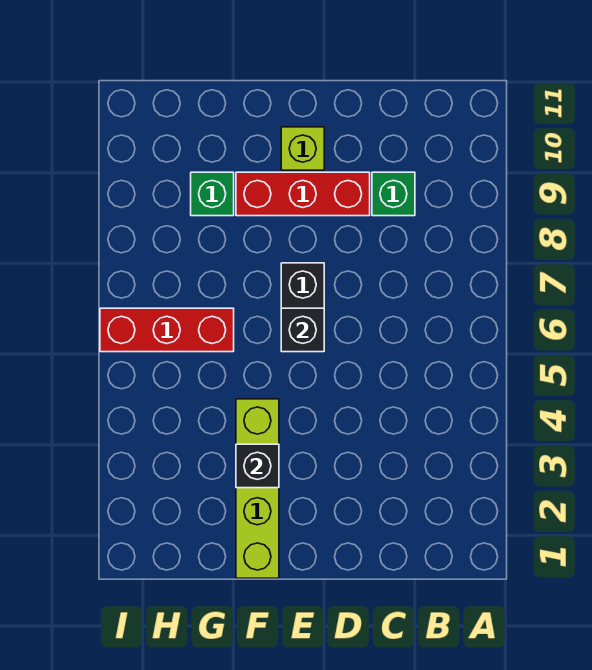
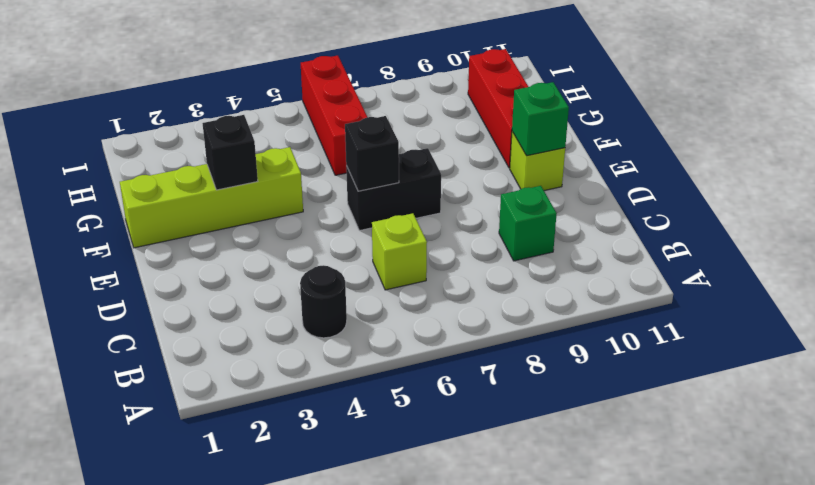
none -> black round brick B4 level 1
none -> lime brick C6 level 1
red brick D9:F9 level 1 -> red brick F10:H10 level 1
green brick G9 level 1 -> green brick E10 level 2

